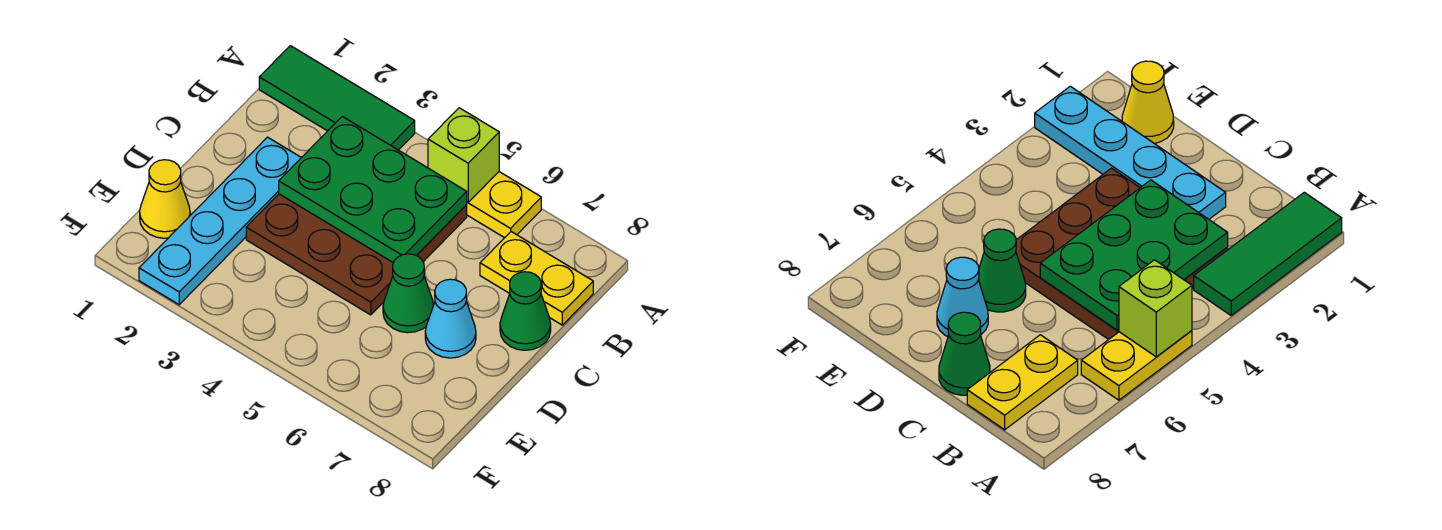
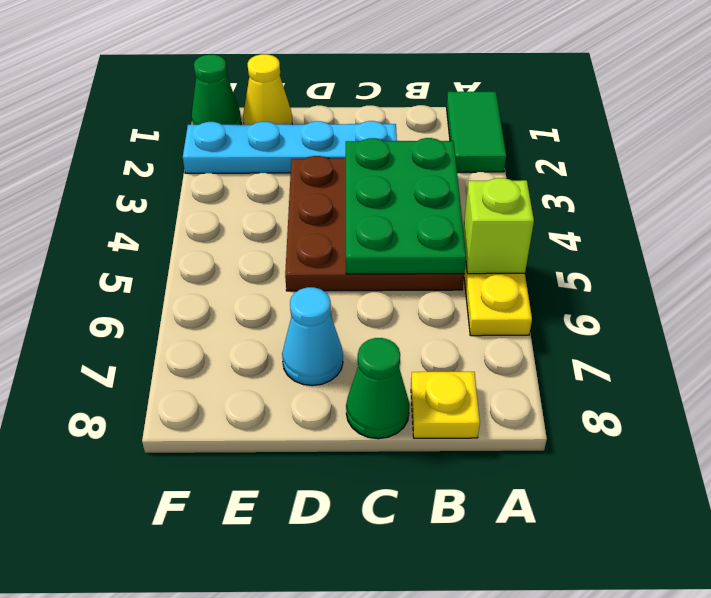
green tile A1:A3 level 1 -> green tile A1:A2 level 1
yellow plate B7:B8 level 1 -> yellow plate B8 level 1
green cone D6 level 1 -> green cone F1 level 1

